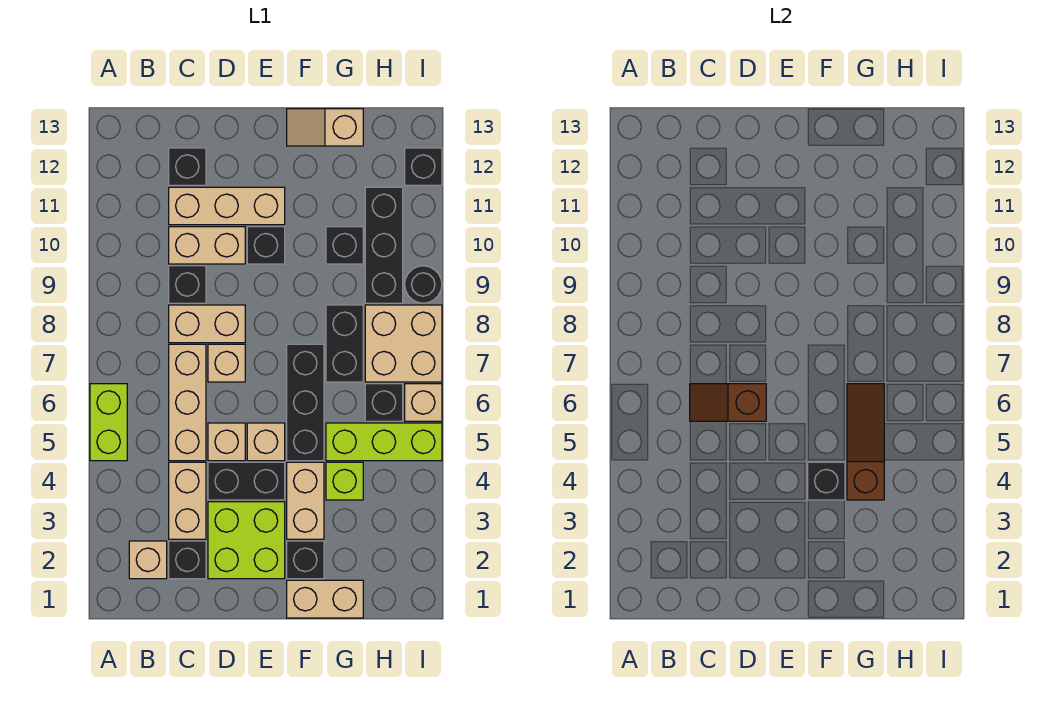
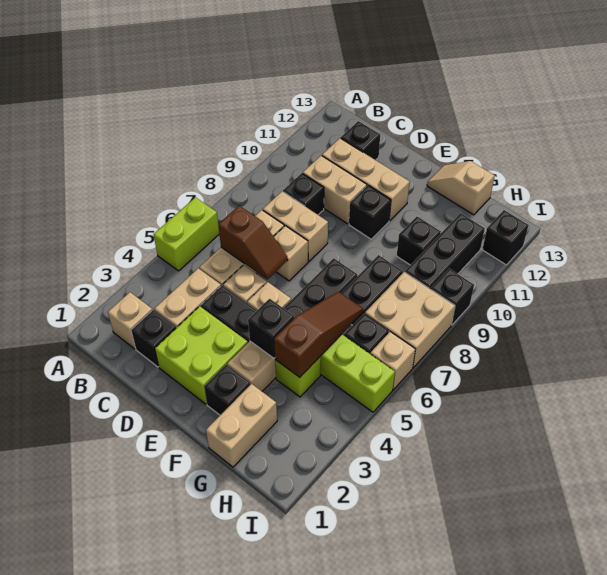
brown slope C6:D6 level 2 top D -> brown slope C6:D6 level 2 top C
tan brick F1:G1 level 1 -> tan brick G1:G2 level 1
black round brick I9 level 1 -> black brick I9 level 1

